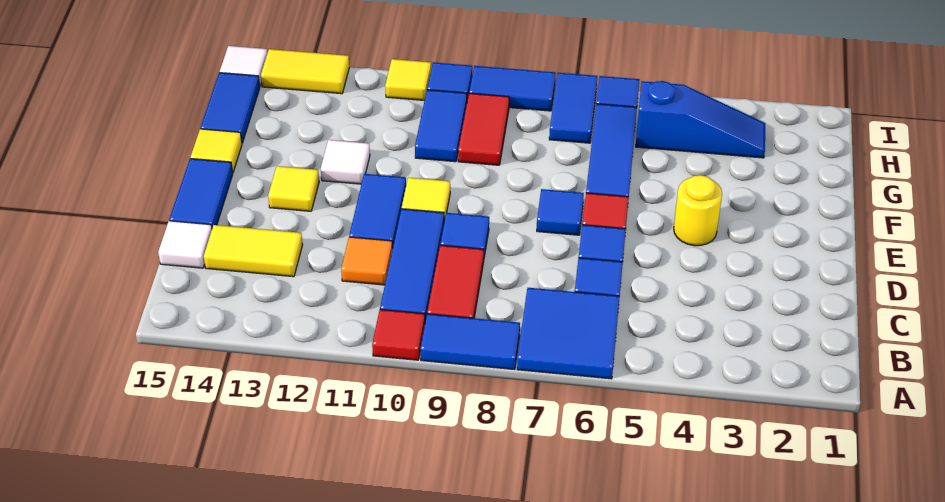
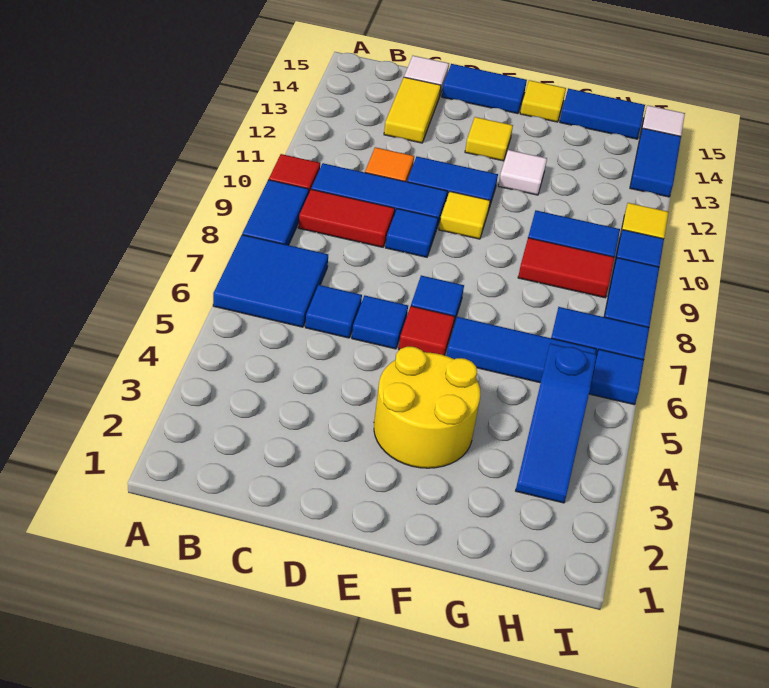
yellow round brick E4 level 1 -> yellow round brick E3:F4 level 1
yellow tile I13:I14 level 1 -> blue tile I13:I14 level 1

